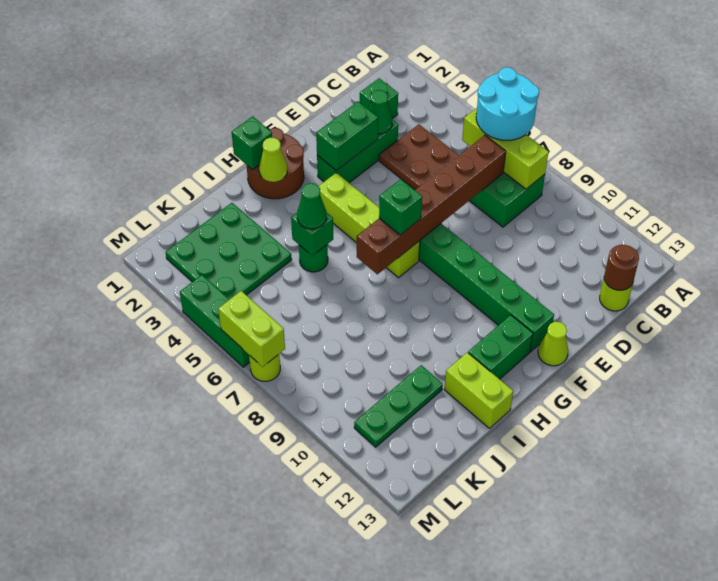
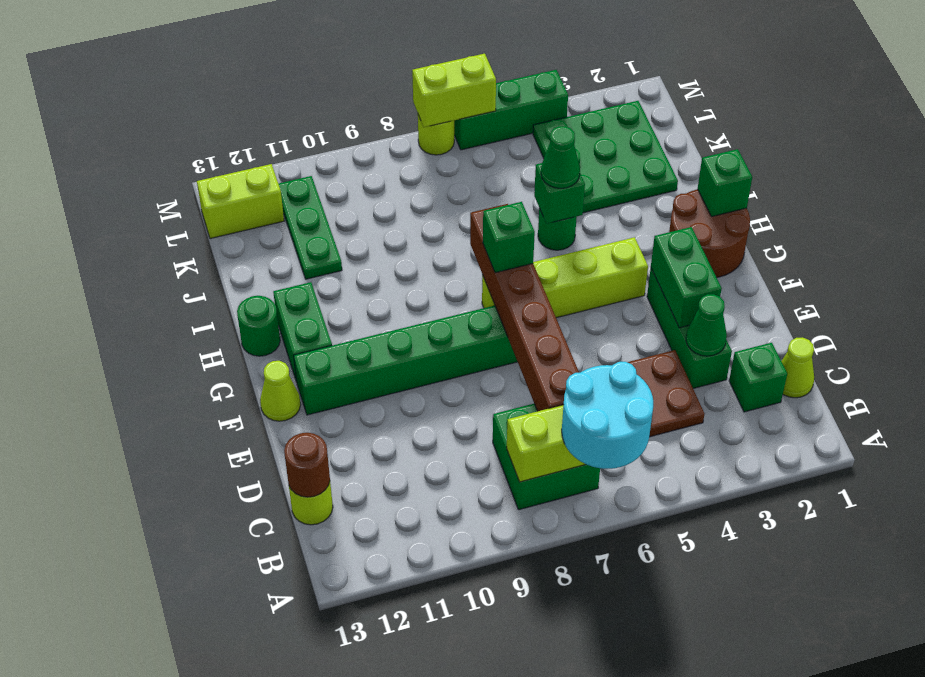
lime cone H2 level 2 -> lime cone C1 level 1
none -> green round brick H13 level 1
lime brick I12:I13 level 1 -> lime brick L12:L13 level 1

